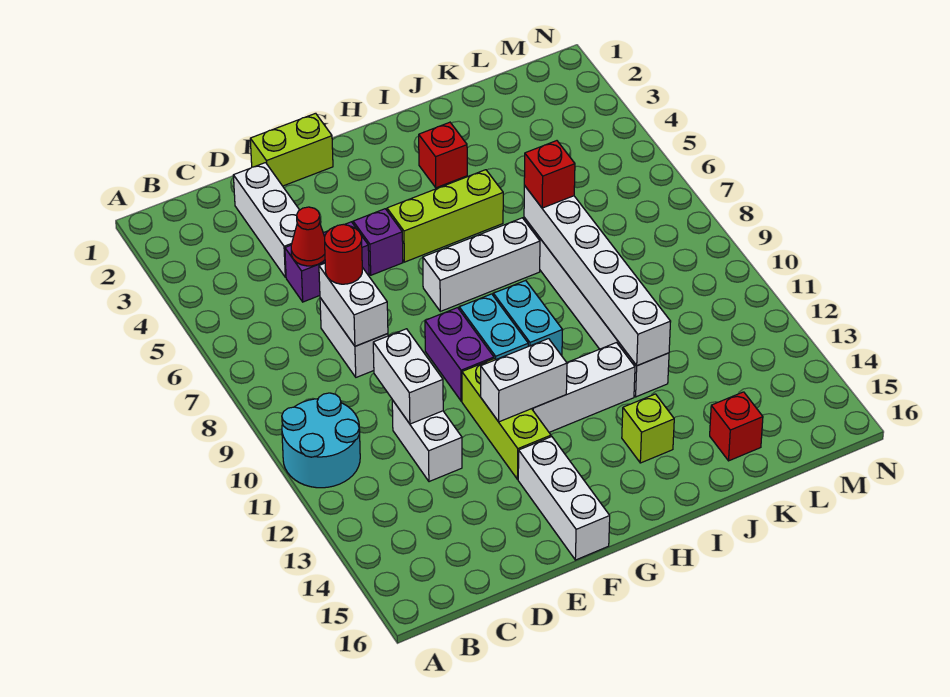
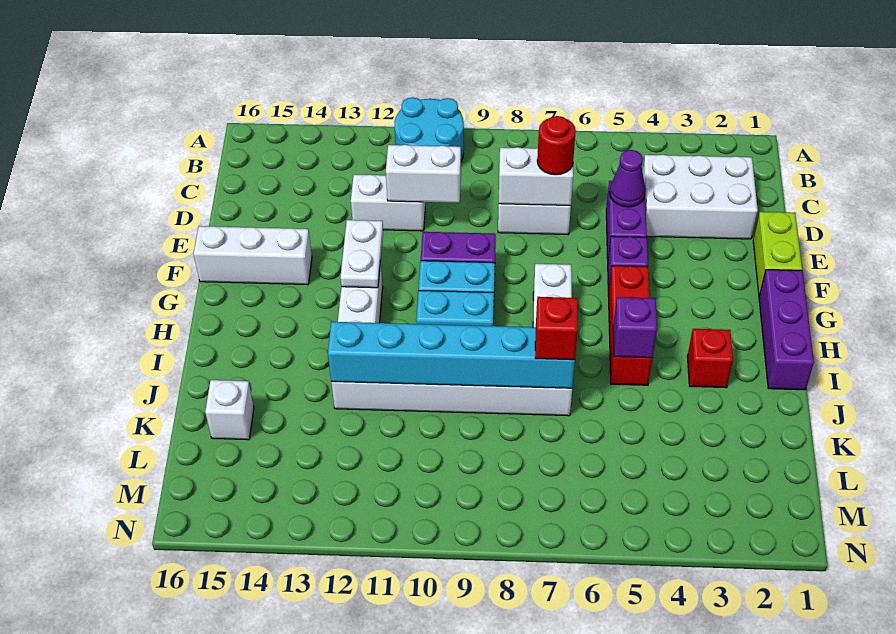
white brick D2:D4 level 1 -> white brick C2:D4 level 1
red cone D5 level 2 -> purple cone D5 level 2
lime brick F11:F13 level 1 -> none
white brick F12:G12 level 2 -> white plate F12:G12 level 2
none -> purple brick G1:I1 level 1
lime brick G5:I5 level 1 -> red brick G5:I5 level 1
none -> purple brick I5 level 2
lime brick I14 level 1 -> none
white brick J7:J12 level 2 -> cyan brick J7:J12 level 2
red brick K15 level 1 -> white brick K15 level 1

